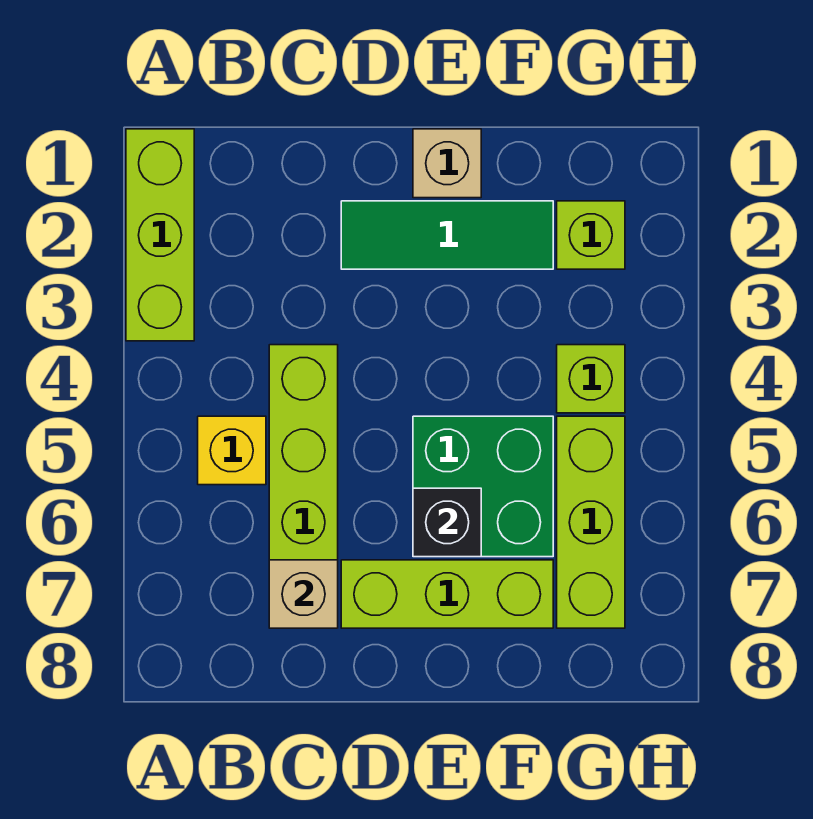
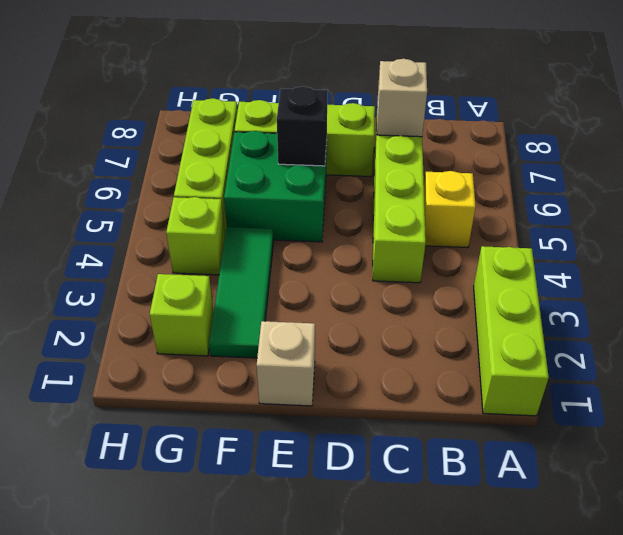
green tile D2:F2 level 1 -> green tile F2:F4 level 1

